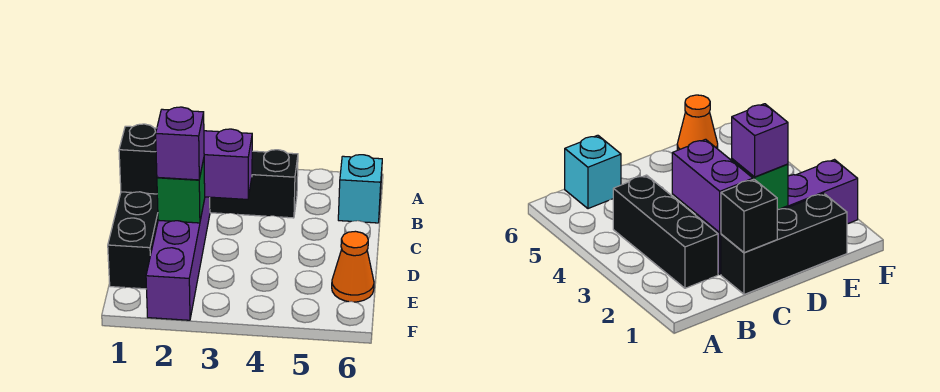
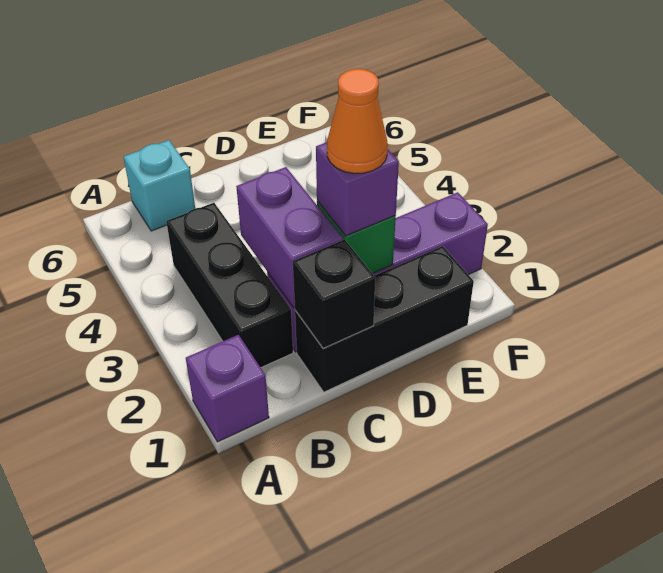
none -> purple brick A1 level 1
orange cone E6 level 1 -> orange cone D2 level 4

